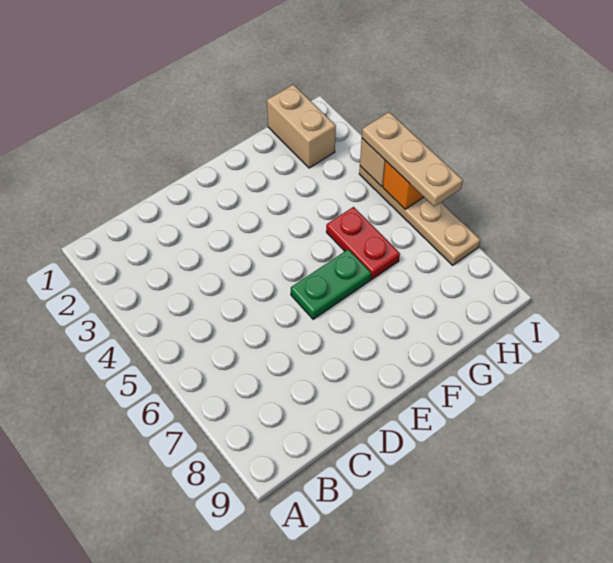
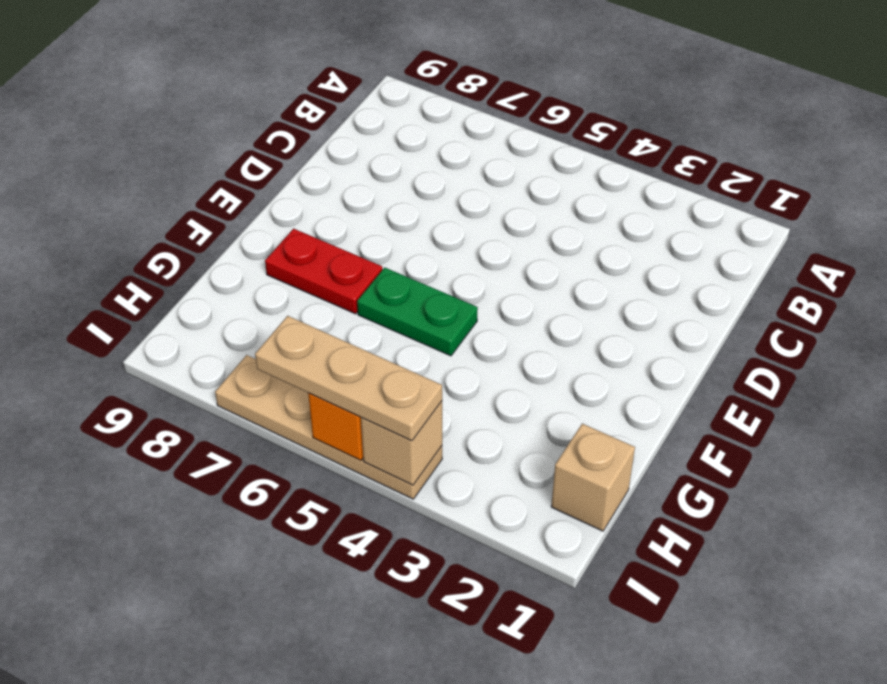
green plate E6:F6 level 1 -> green plate F5:F6 level 1
red plate G5:G6 level 1 -> red plate F7:F8 level 1
tan brick H1:H2 level 1 -> tan brick H1 level 1

